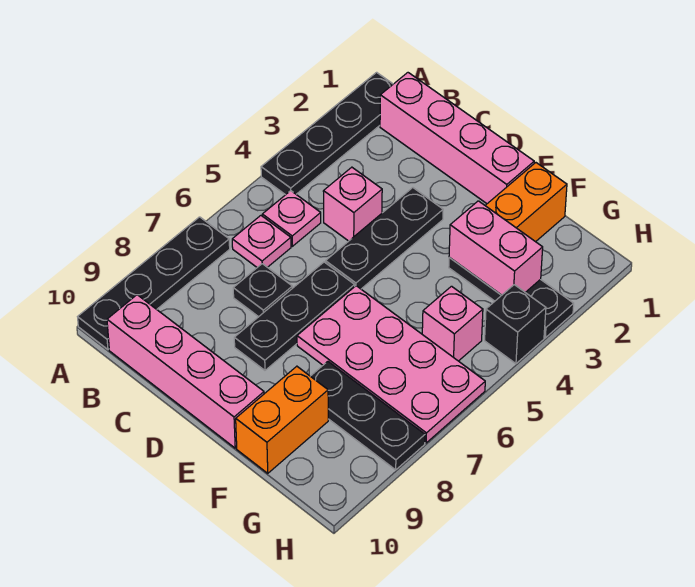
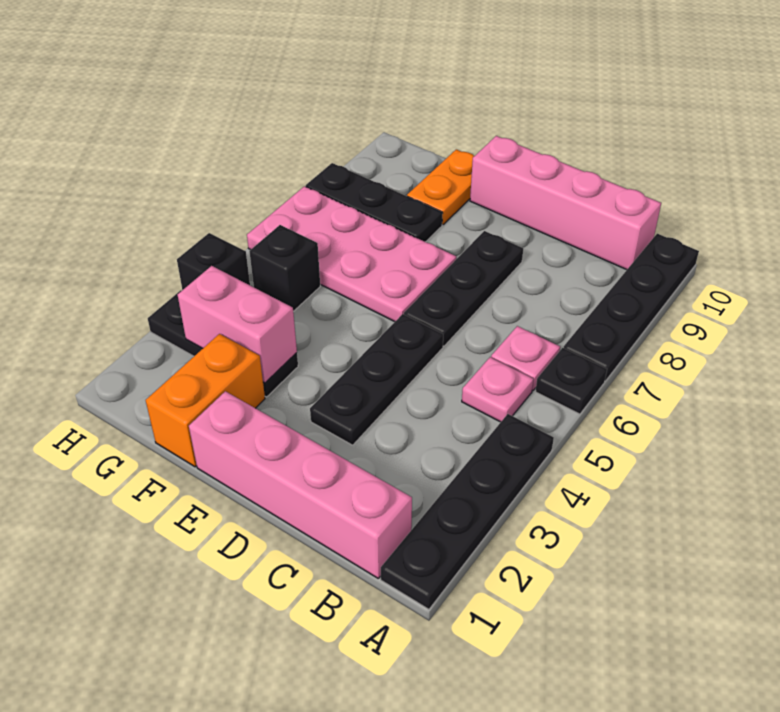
pink brick C4 level 1 -> none
black plate C7 level 1 -> black plate A6 level 1
orange brick F9:F10 level 1 -> orange plate F9:F10 level 1
pink brick G5 level 1 -> black brick G5 level 1

